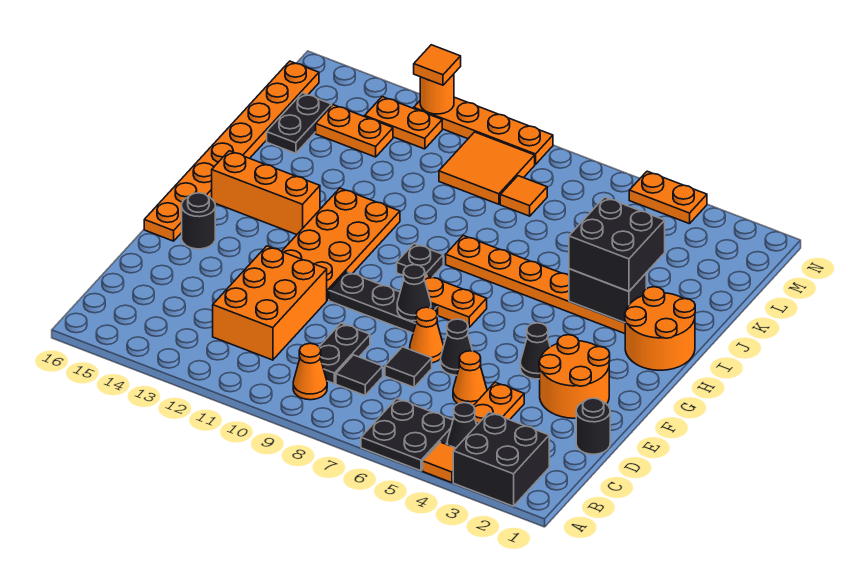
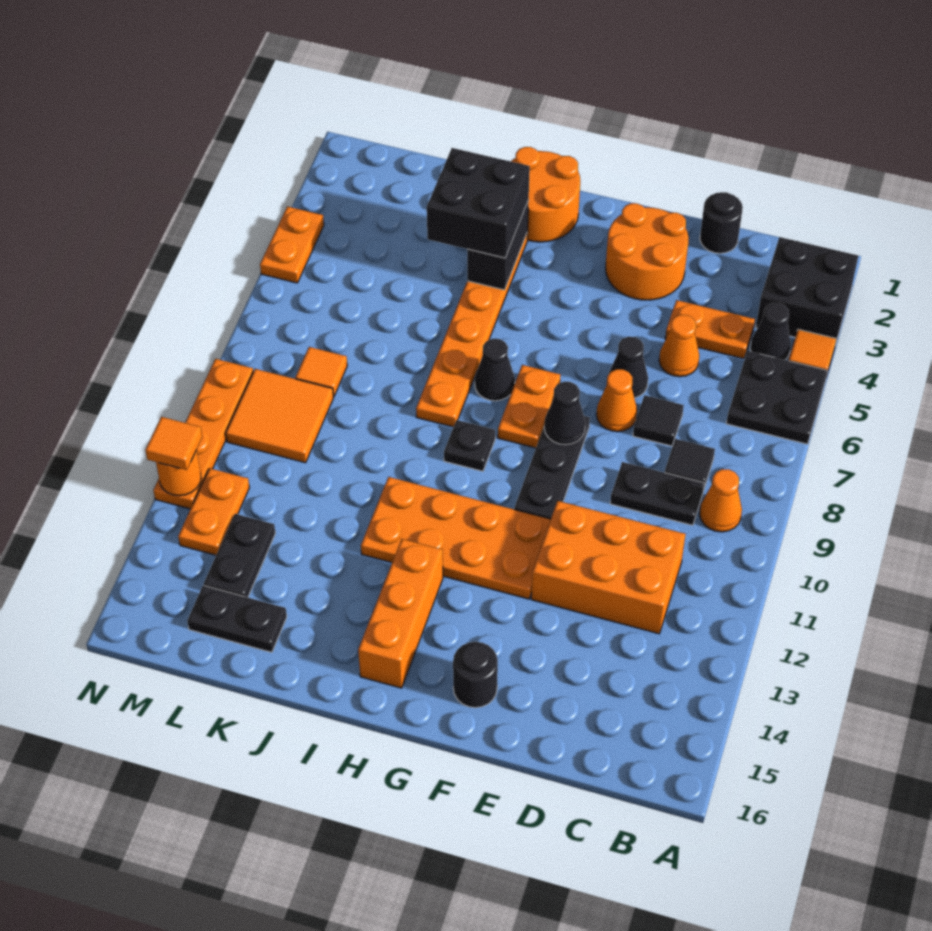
black cone F4 level 1 -> black cone H7 level 1
orange plate F16:M16 level 1 -> none
orange plate L13:L14 level 1 -> black plate L13:L14 level 1

